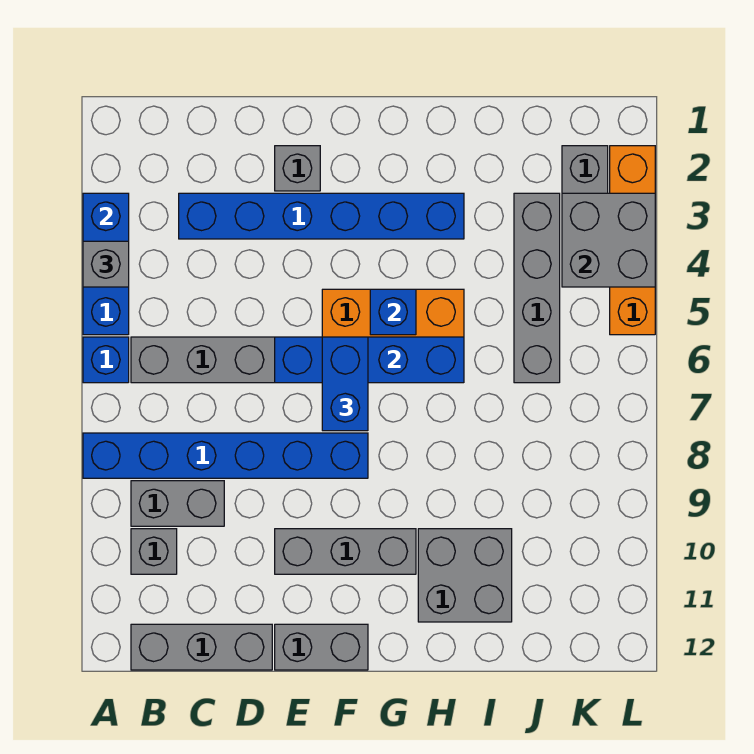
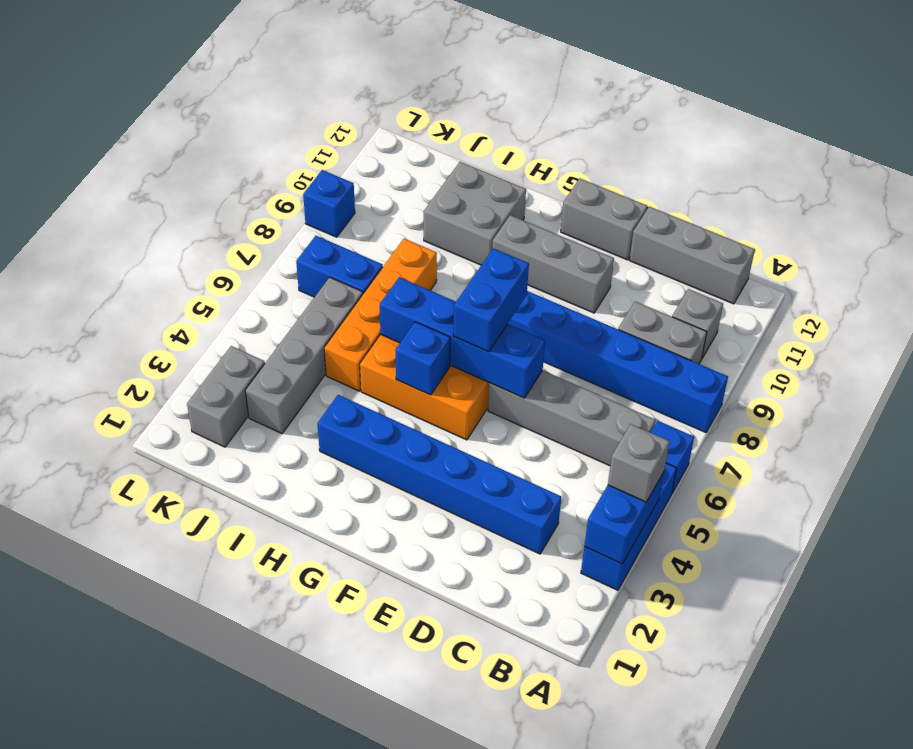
grey brick E2 level 1 -> none
none -> blue brick J7:K7 level 1
grey brick K3:L4 level 2 -> none
orange brick L2:L5 level 1 -> orange brick I5:I8 level 1
none -> blue brick L9 level 1

